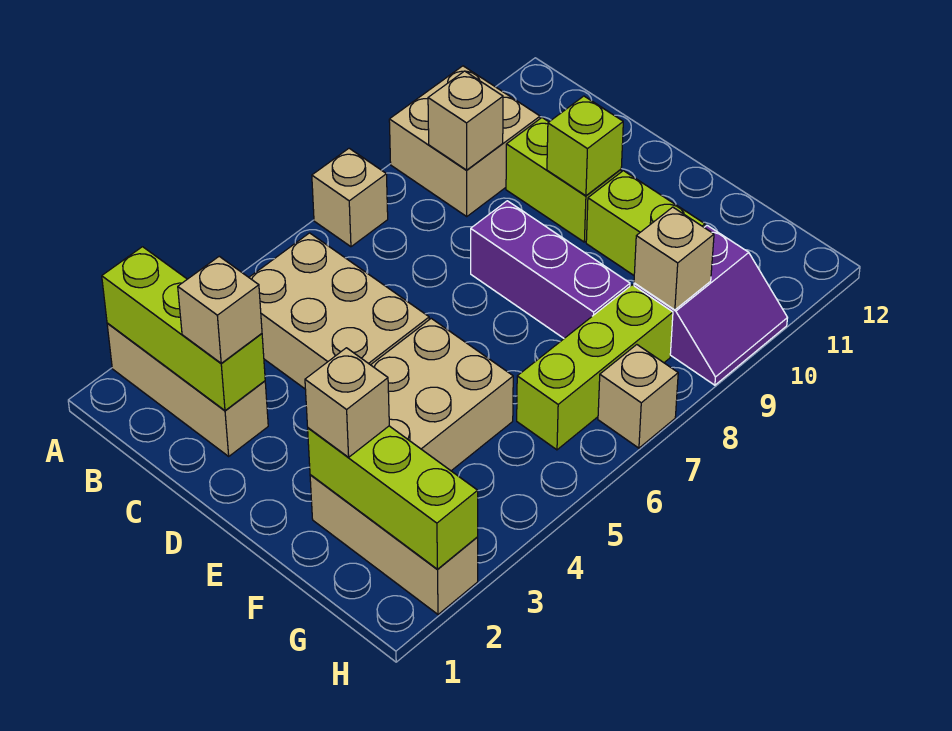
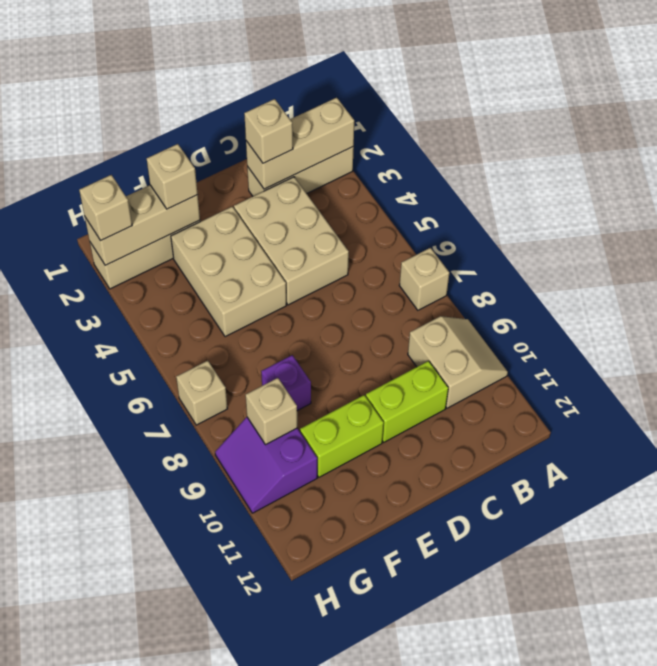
lime brick A2:C2 level 2 -> tan brick A2:C2 level 2
tan brick A9:B10 level 1 -> tan slope A9:B10 level 1 top B
tan brick B4:D5 level 1 -> tan brick C3:D5 level 1
tan brick B9 level 2 -> tan brick H2 level 3
purple brick D8:F8 level 1 -> purple brick F8 level 1
lime brick D10 level 2 -> none
lime brick F2:H2 level 2 -> tan brick F2:H2 level 2
lime brick G6:G8 level 1 -> none

